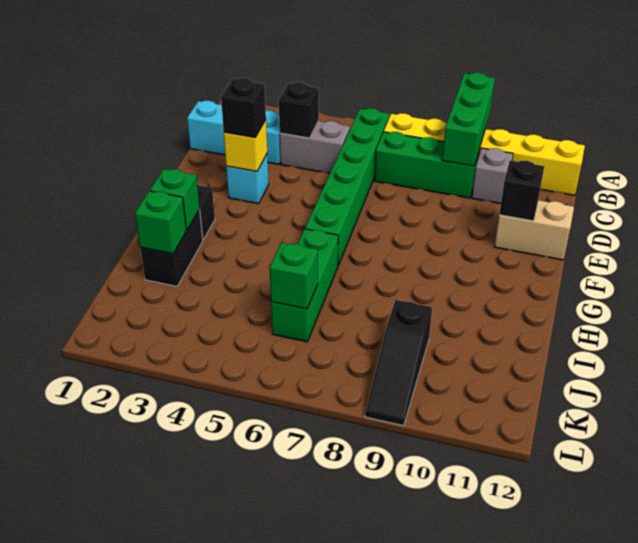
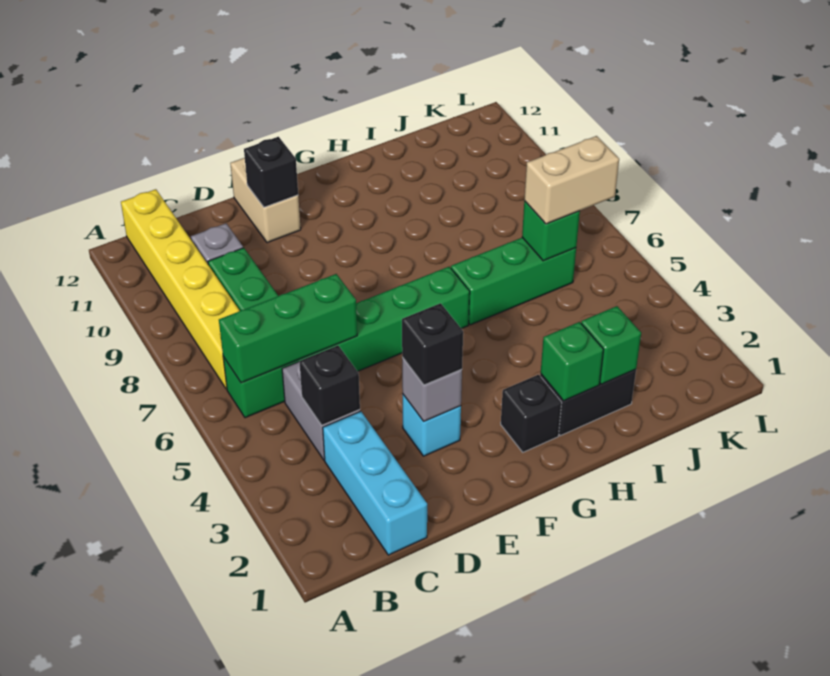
green brick A9:C9 level 2 -> green brick B6:D6 level 2
yellow brick E3 level 2 -> grey brick E3 level 2
none -> tan brick J6:K6 level 3
black slope J9:L9 level 1 top J -> none

